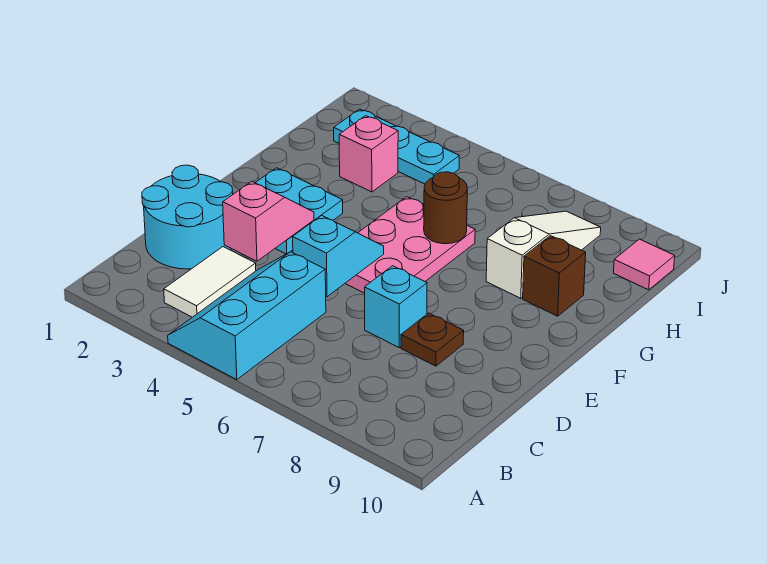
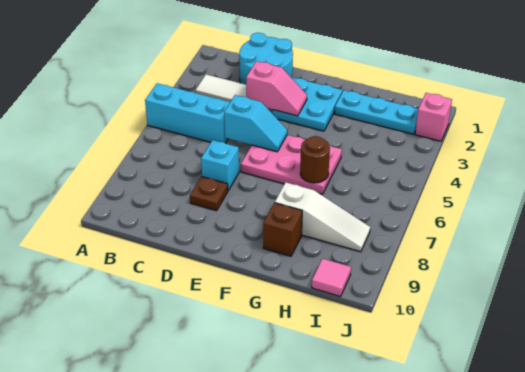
pink brick H3 level 1 -> pink brick J2 level 1
cyan plate I2:I4 level 1 -> cyan plate G2:I2 level 1

